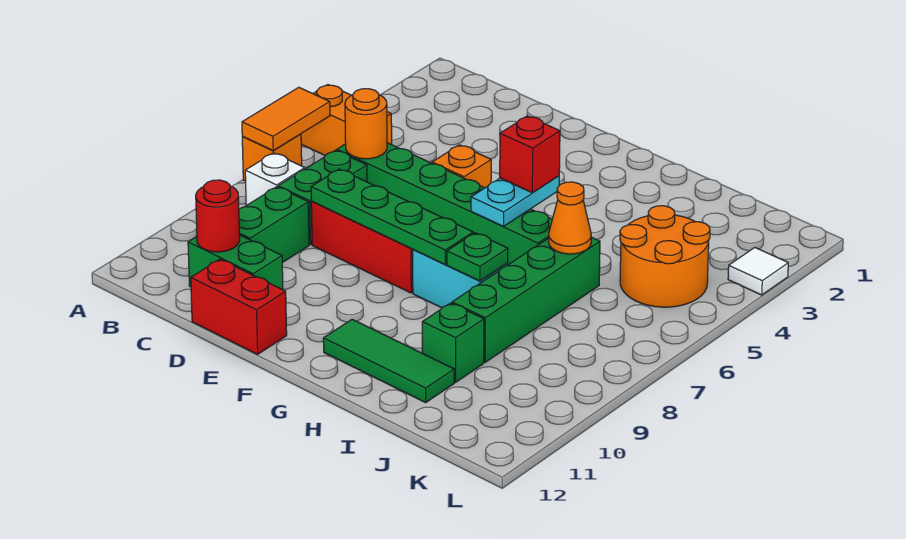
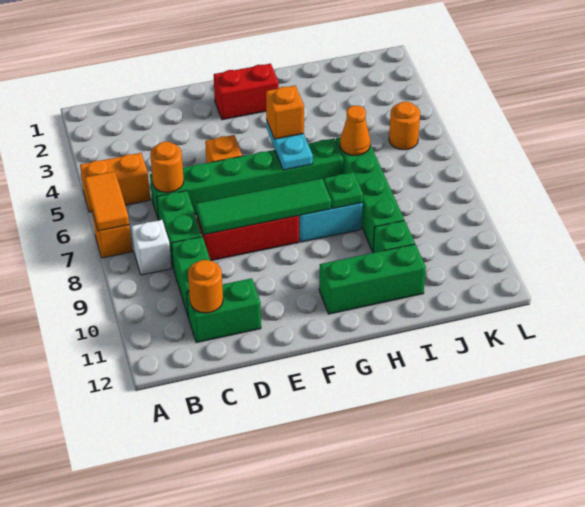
red round brick C11 level 2 -> orange round brick C11 level 2
green plate D8:G8 level 2 -> green tile D8:G8 level 2
red brick D12:E12 level 1 -> red brick F2:G2 level 1
red brick G5 level 3 -> orange brick G5 level 3
green tile G11:I11 level 1 -> green brick G11:I11 level 1
orange round brick J4:K5 level 1 -> orange round brick K5 level 1
white tile L3 level 1 -> none

